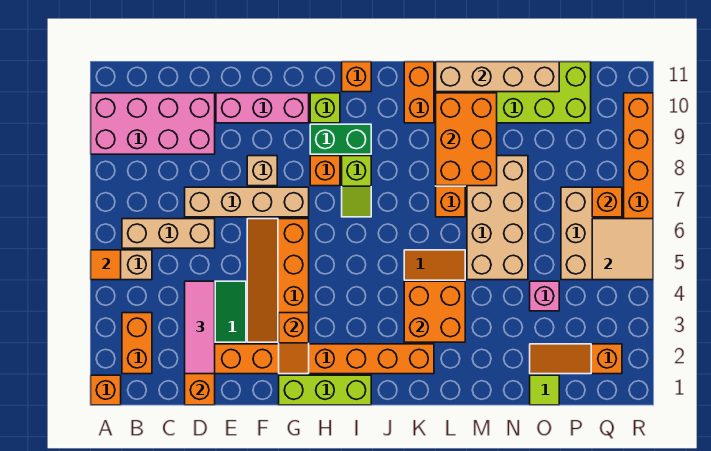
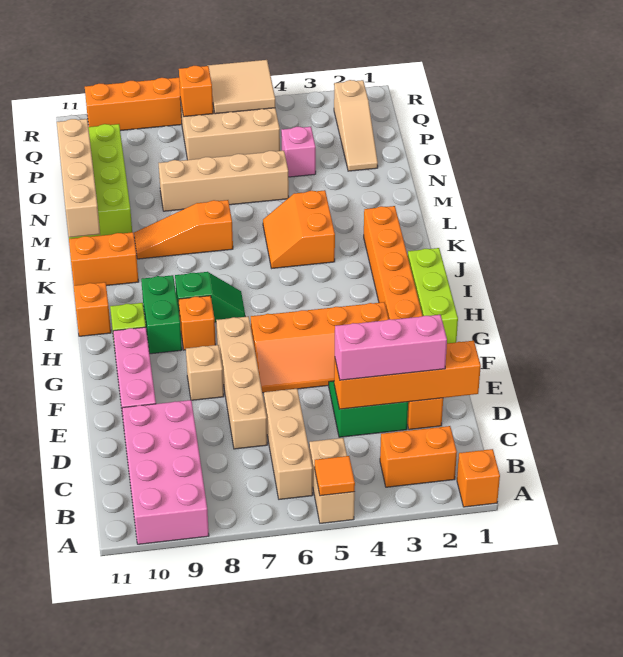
pink tile D2:D4 level 3 -> pink brick D2:D4 level 3
orange slope G2:G3 level 2 top 3 -> none
lime slope I7:I8 level 1 top 8 -> green slope I7:I8 level 1 top 8
orange brick K3:L4 level 2 -> none
orange brick L8:M10 level 2 -> none
tan brick M5:N8 level 1 -> tan brick N5:N8 level 1
lime tile O1 level 1 -> none
orange slope O2:Q2 level 1 top Q -> tan slope O2:Q2 level 1 top Q

